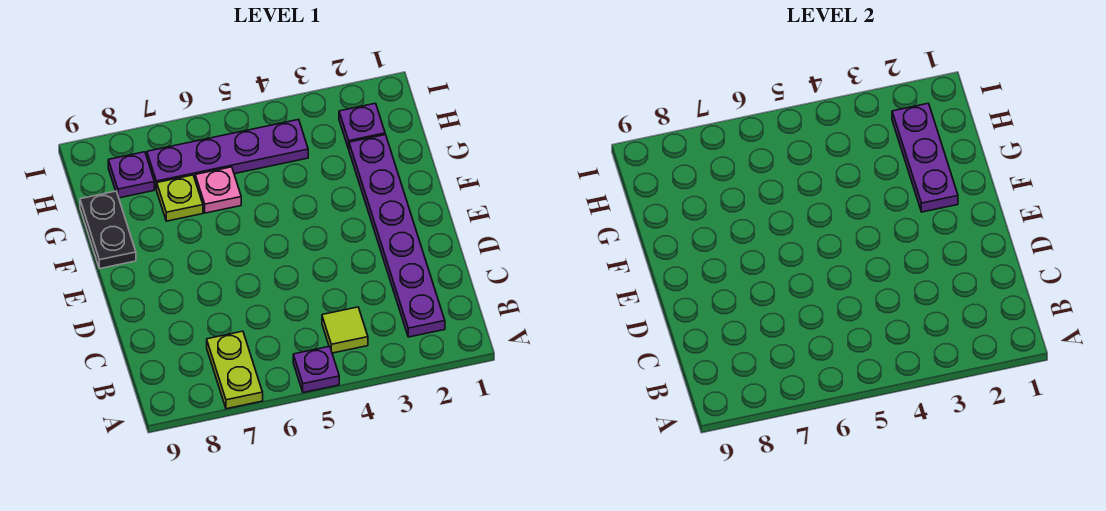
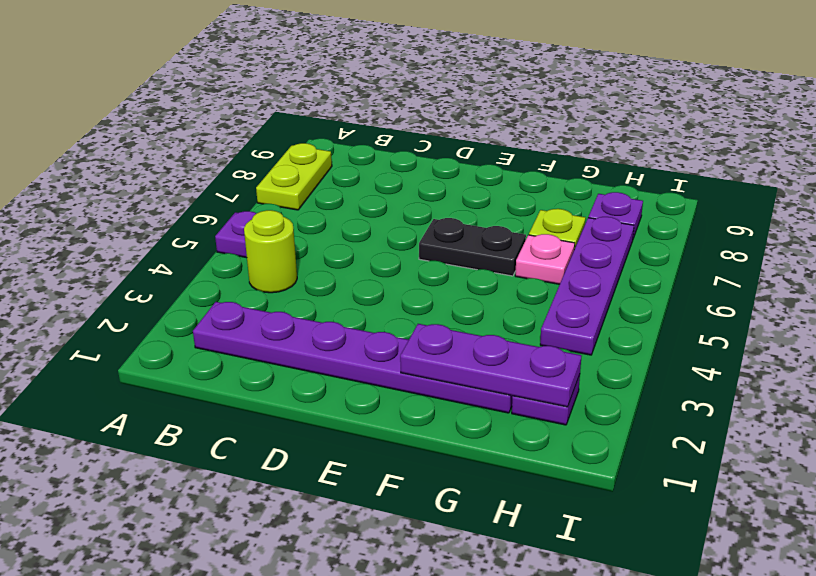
lime plate A7:B7 level 1 -> lime plate A7:A8 level 1
lime tile B4 level 1 -> lime round brick B4 level 1
black plate F9:G9 level 1 -> black plate E6:F6 level 1

